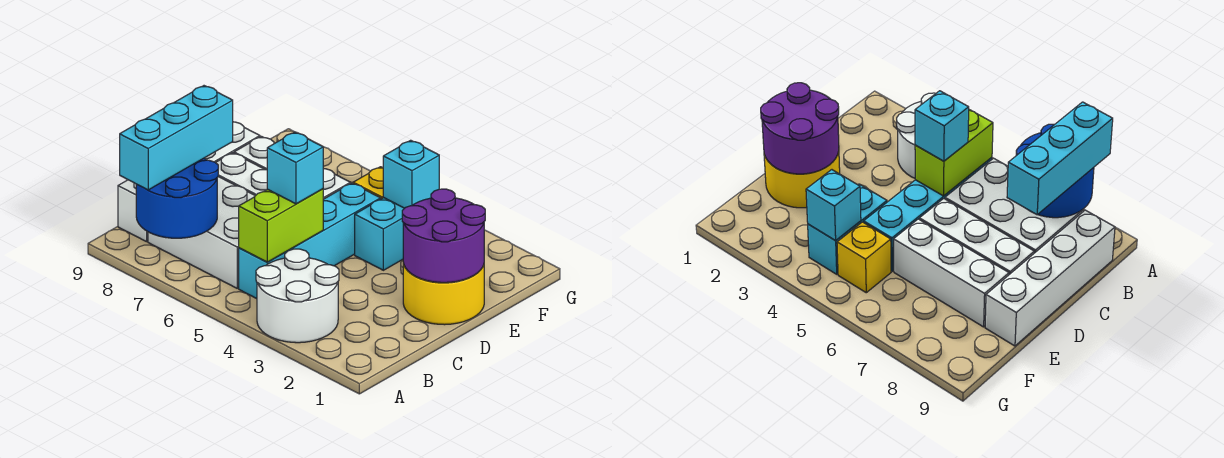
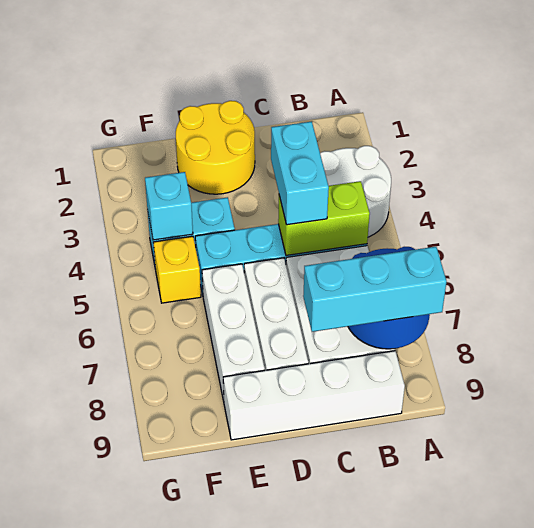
cyan brick C5 level 3 -> cyan brick C4:C5 level 3
purple round brick D1:E2 level 2 -> none

